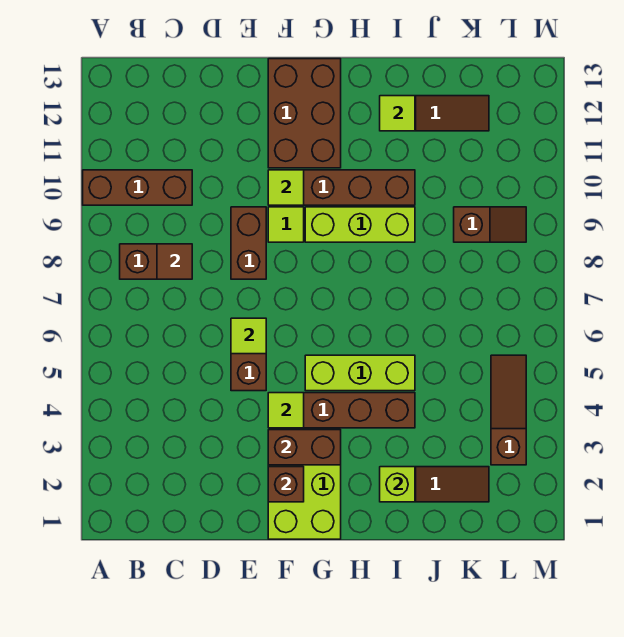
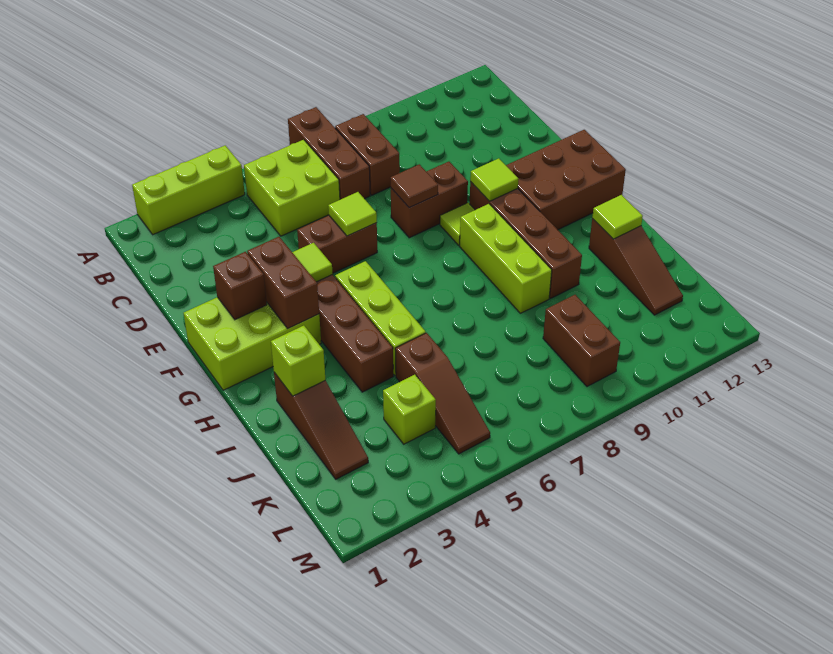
none -> lime brick A2:A4 level 1
brown brick A10:C10 level 1 -> brown brick A7:C7 level 1
none -> lime brick B5:C6 level 1
brown tile C8 level 2 -> brown tile E8 level 2
none -> lime brick K4 level 1
brown slope K9:L9 level 1 top K -> brown brick K9:L9 level 1
brown slope L3:L5 level 1 top 3 -> brown slope J5:L5 level 1 top J

